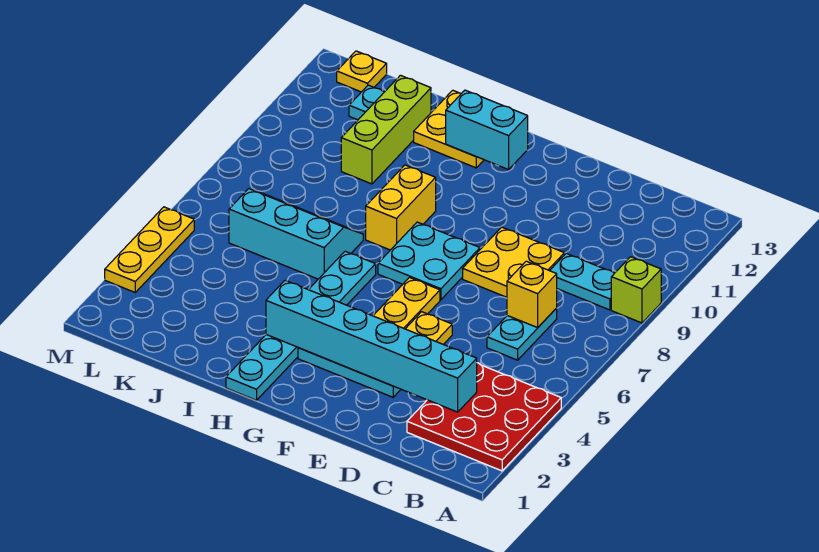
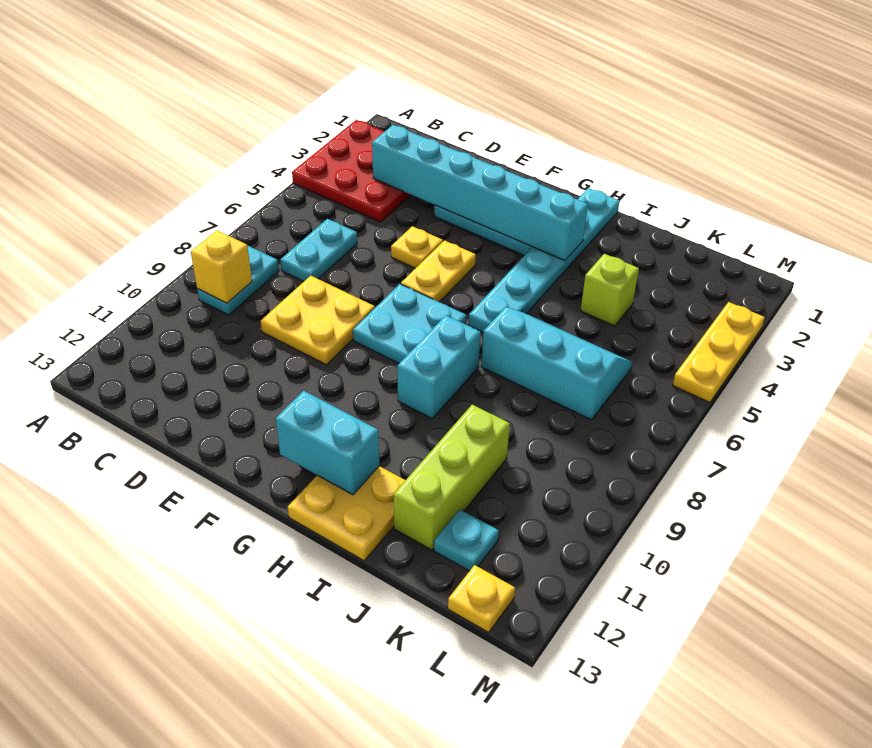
lime brick A9 level 1 -> lime brick J4 level 1
cyan plate B9:C9 level 1 -> cyan plate B8:B9 level 1
yellow brick C7 level 2 -> yellow brick B9 level 2
yellow brick H8:H9 level 1 -> cyan brick H8:H9 level 1
cyan slope I6:K7 level 1 top 6 -> cyan slope I6:K7 level 1 top 7

